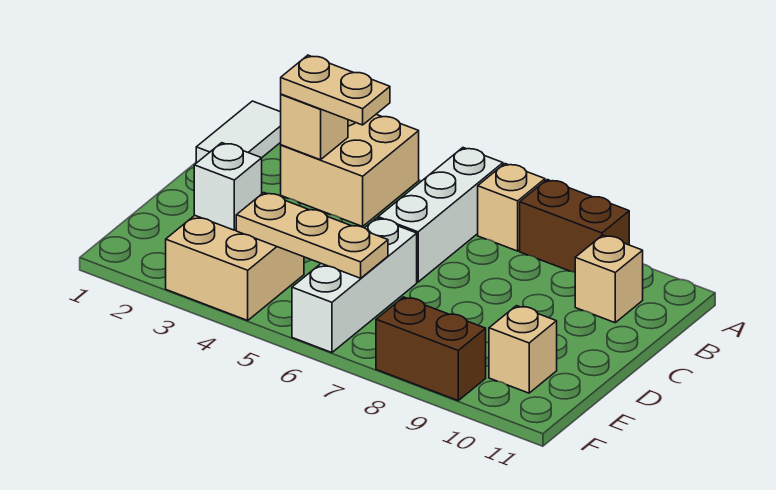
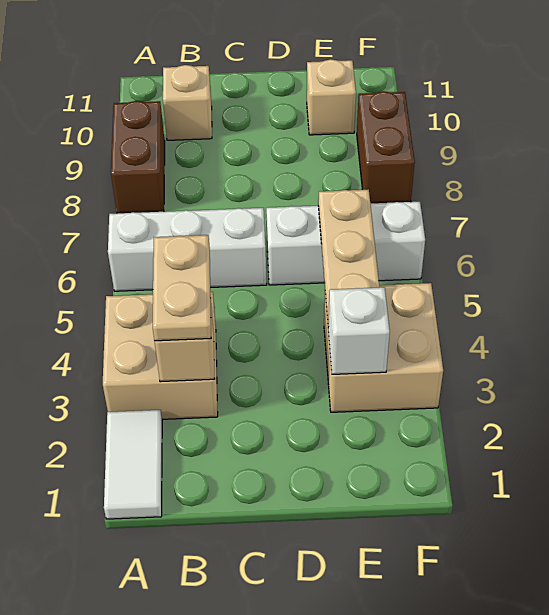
white tile A1:B1 level 1 -> white tile A1:A2 level 1
tan brick A7 level 1 -> none

